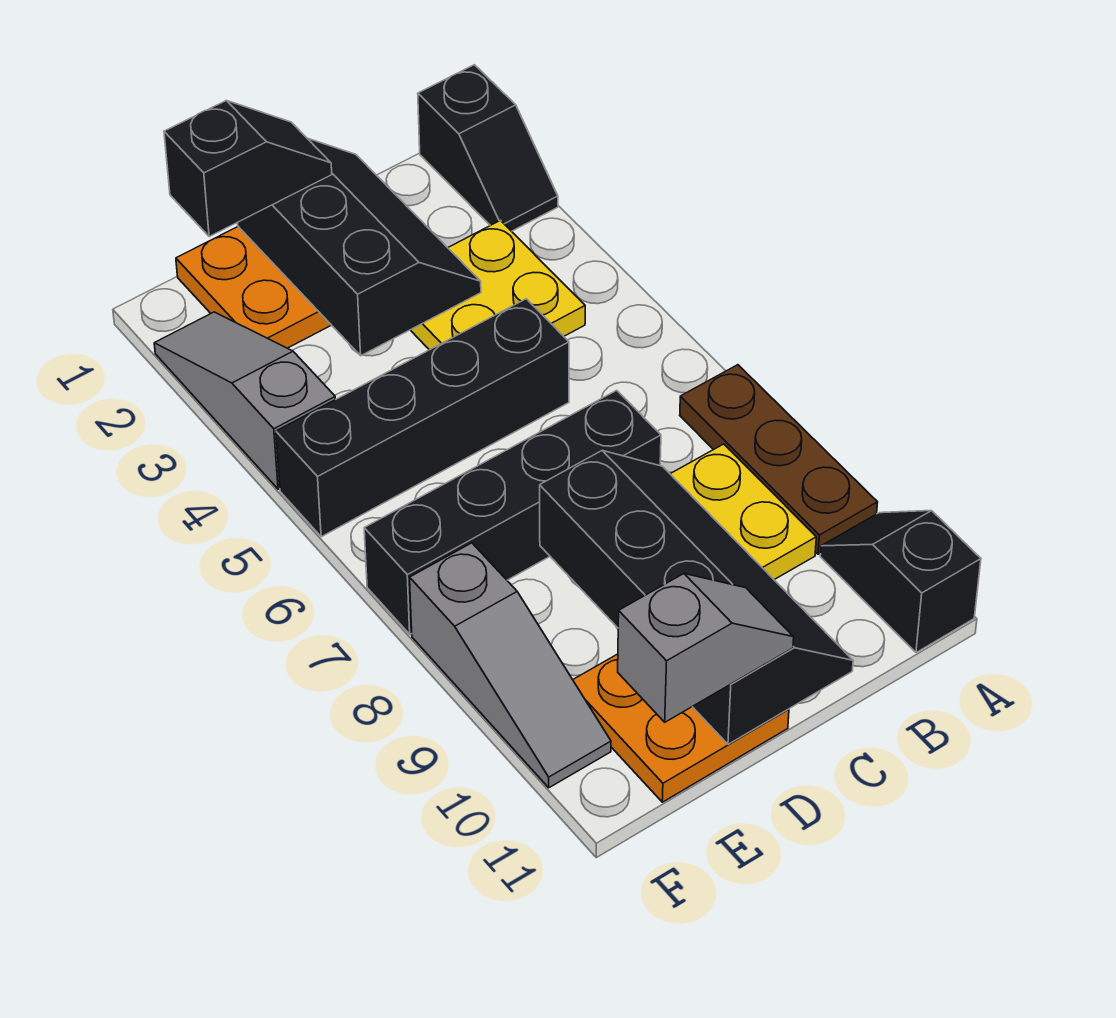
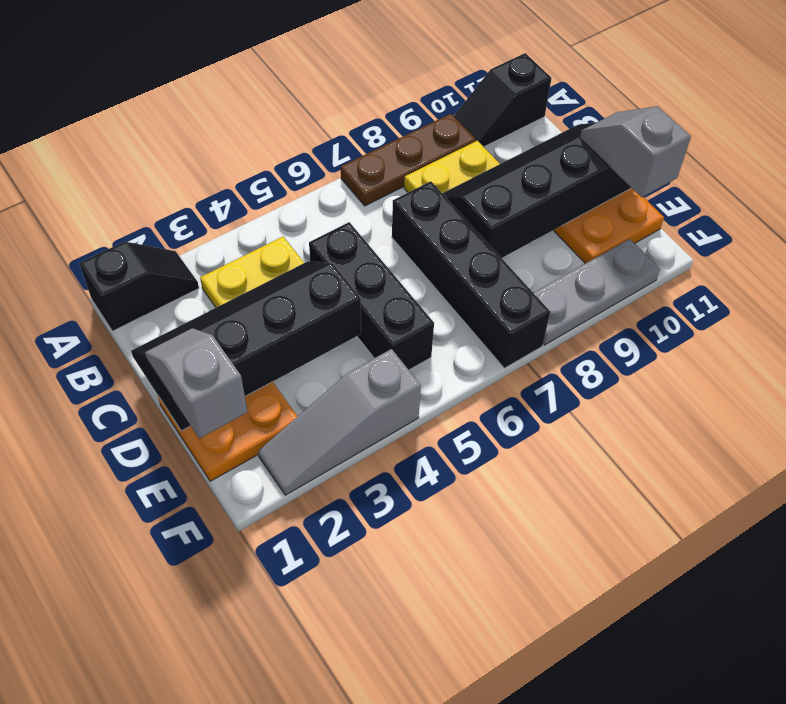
black slope C1:D3 level 2 top D -> black slope C1:D4 level 2 top D
black brick C5:F5 level 1 -> black brick C5:E5 level 1
black slope D1:E1 level 3 top E -> grey slope D1:E1 level 3 top E
grey slope F8:F10 level 1 top 8 -> grey plate F8:F10 level 1

